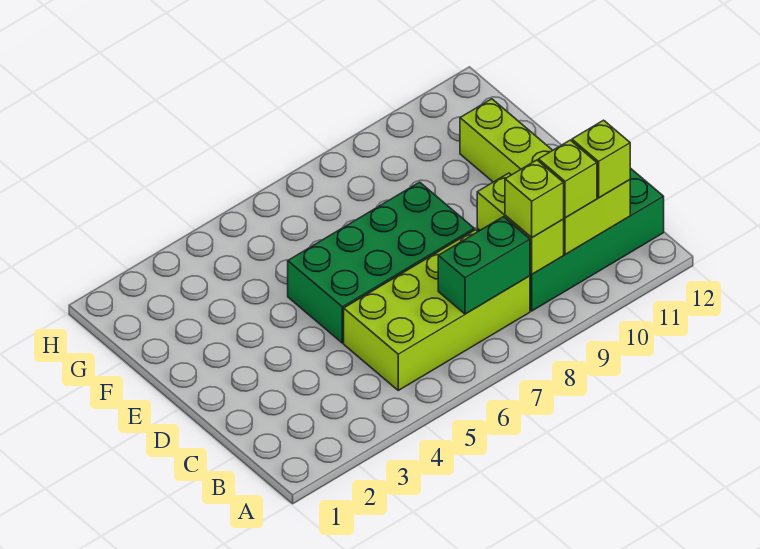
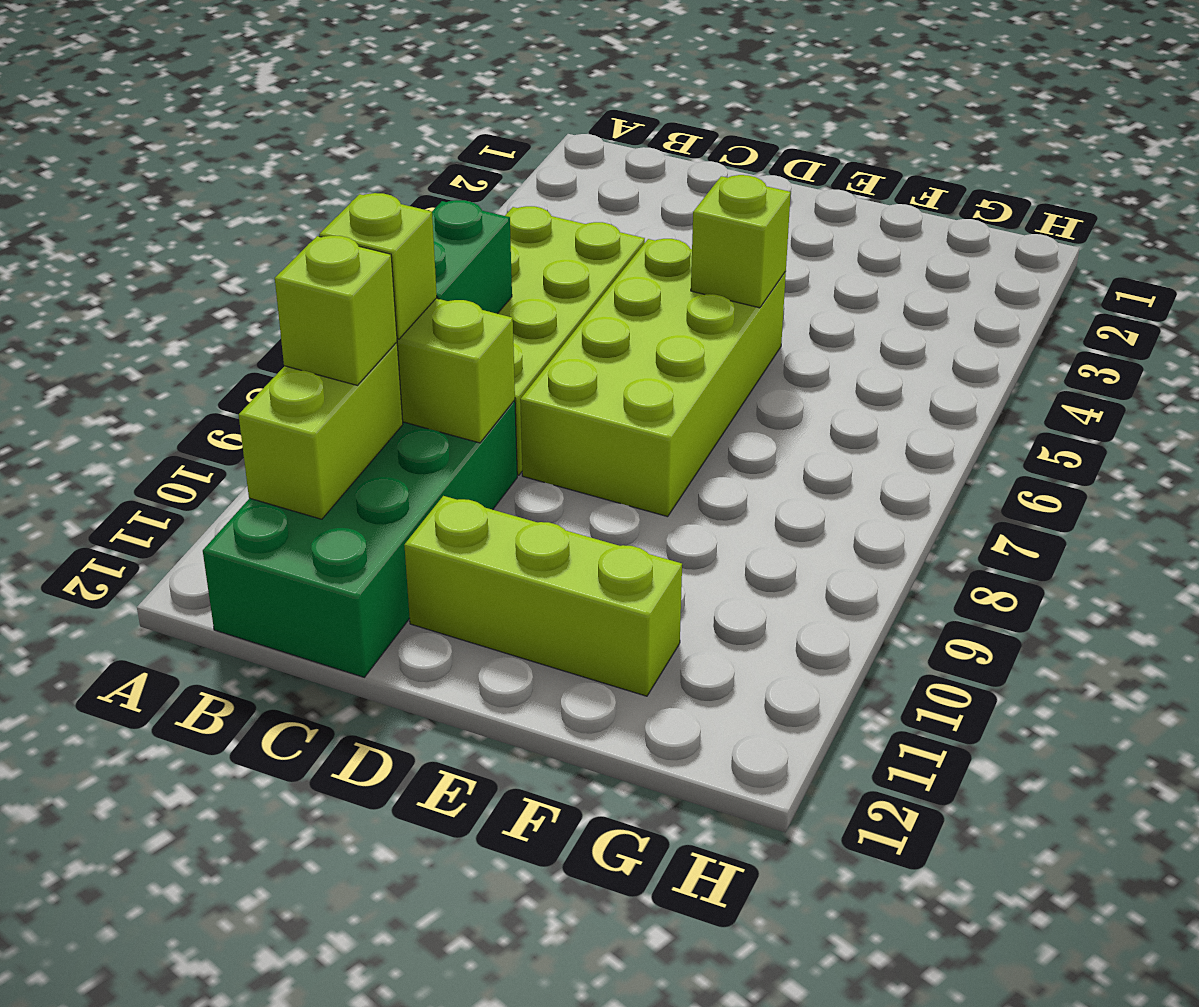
lime brick B11 level 3 -> lime brick E5 level 2
green brick D5:E8 level 1 -> lime brick D5:E8 level 1

